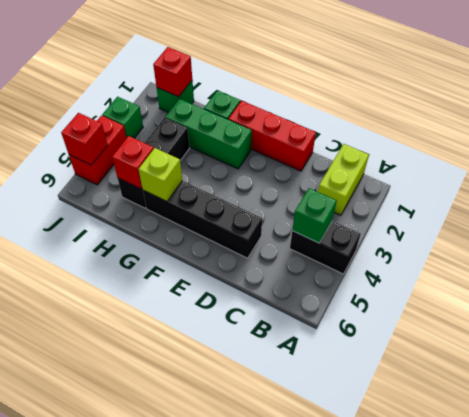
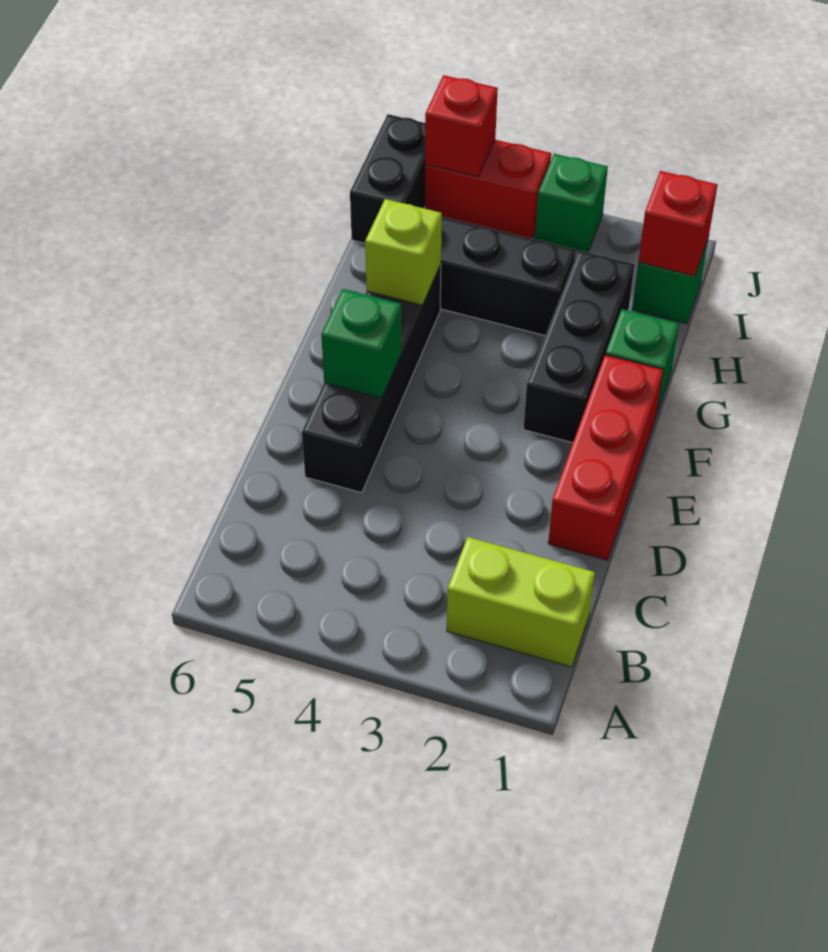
black brick A4:B4 level 1 -> black brick I6:J6 level 1
green brick B4 level 2 -> green brick E5 level 2
green brick F2:H2 level 1 -> black brick F2:H2 level 1
red brick H5 level 2 -> none

